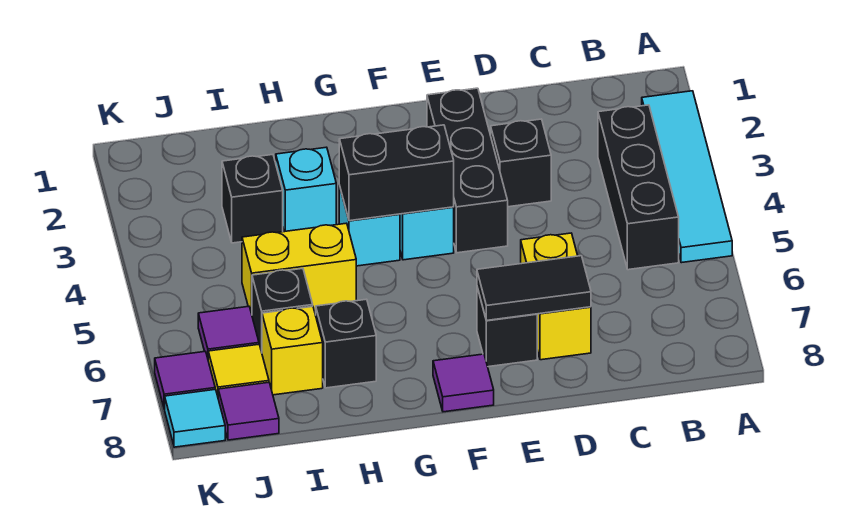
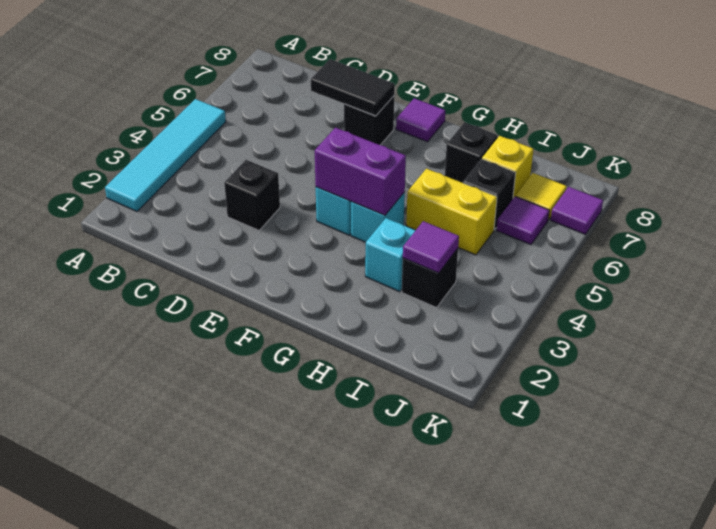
black brick B3:B5 level 1 -> none
yellow brick D6:D7 level 1 -> none
black brick E2:E4 level 1 -> none
black brick F4:G4 level 2 -> purple brick F4:G4 level 2
purple tile J8 level 1 -> purple tile I3 level 2
cyan tile K8 level 1 -> none

